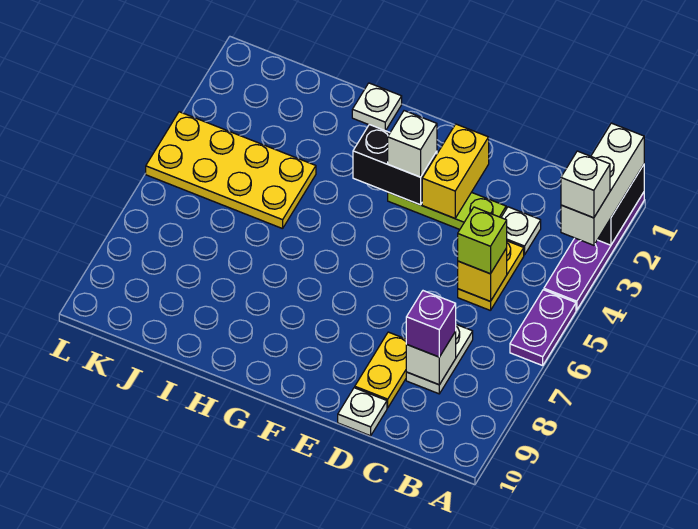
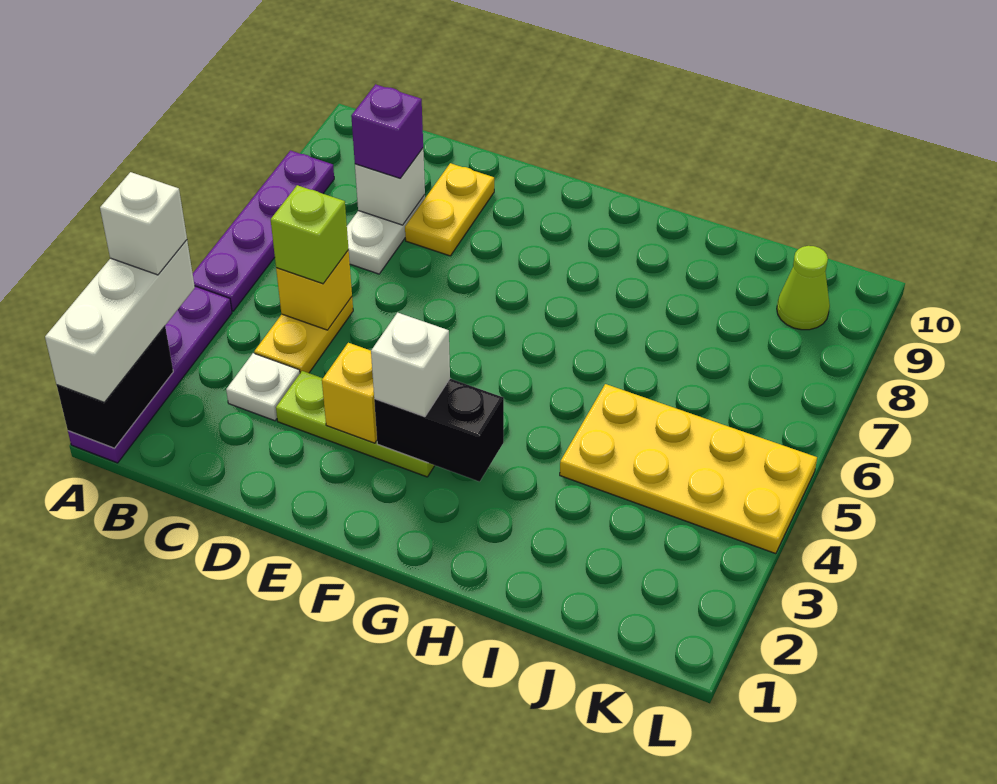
purple plate A5:A6 level 1 -> purple plate A5:A8 level 1
white plate D10 level 1 -> none
yellow brick E2:E3 level 2 -> yellow brick E3 level 2
white plate H1 level 1 -> none
none -> lime cone K9 level 1

